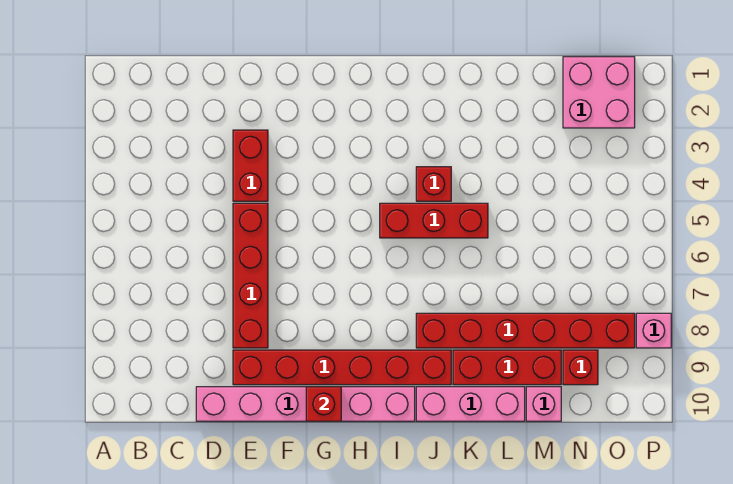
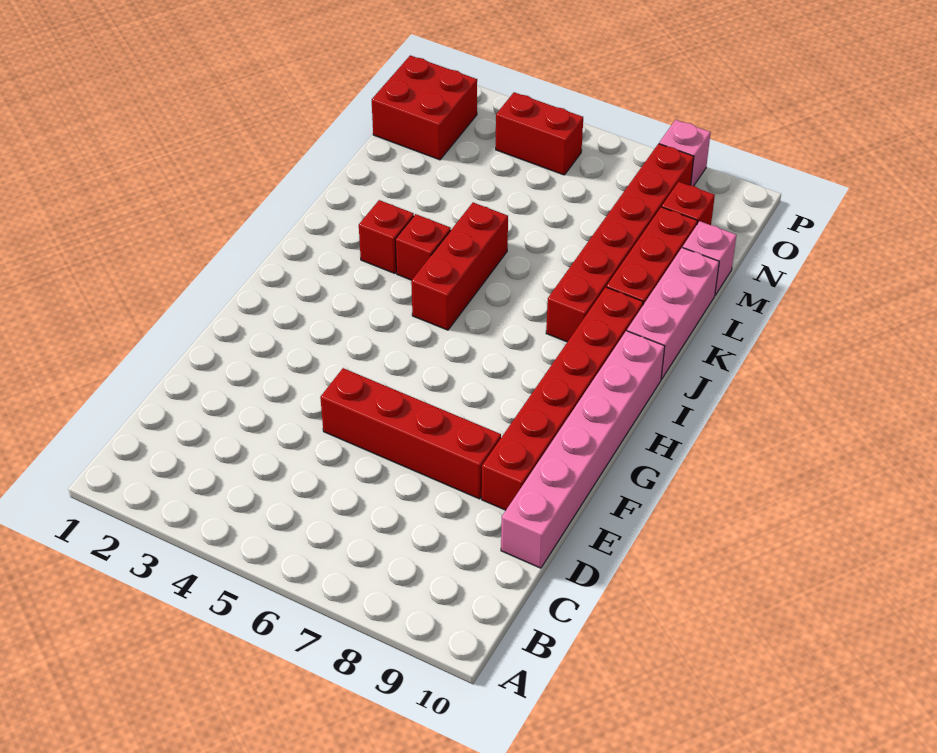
red brick E3:E4 level 1 -> red brick O4:O5 level 1
red brick G10 level 2 -> red brick J3 level 1
pink brick N1:O2 level 1 -> red brick N1:O2 level 1

